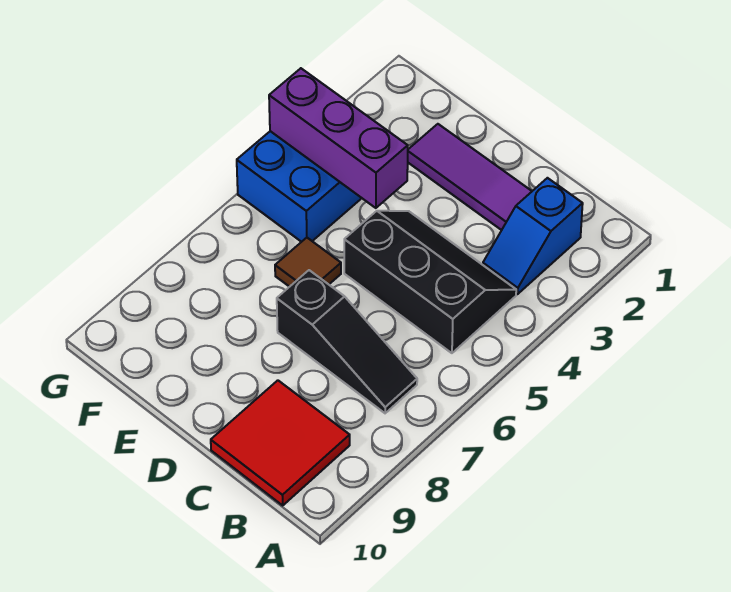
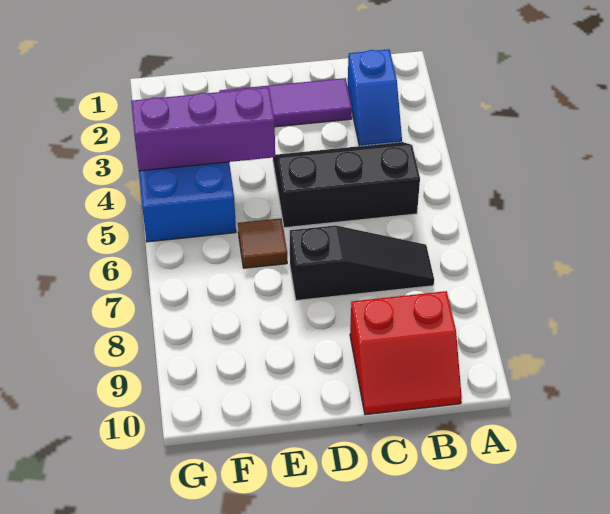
red tile B9:C10 level 1 -> red slope B9:C10 level 1 top 9

